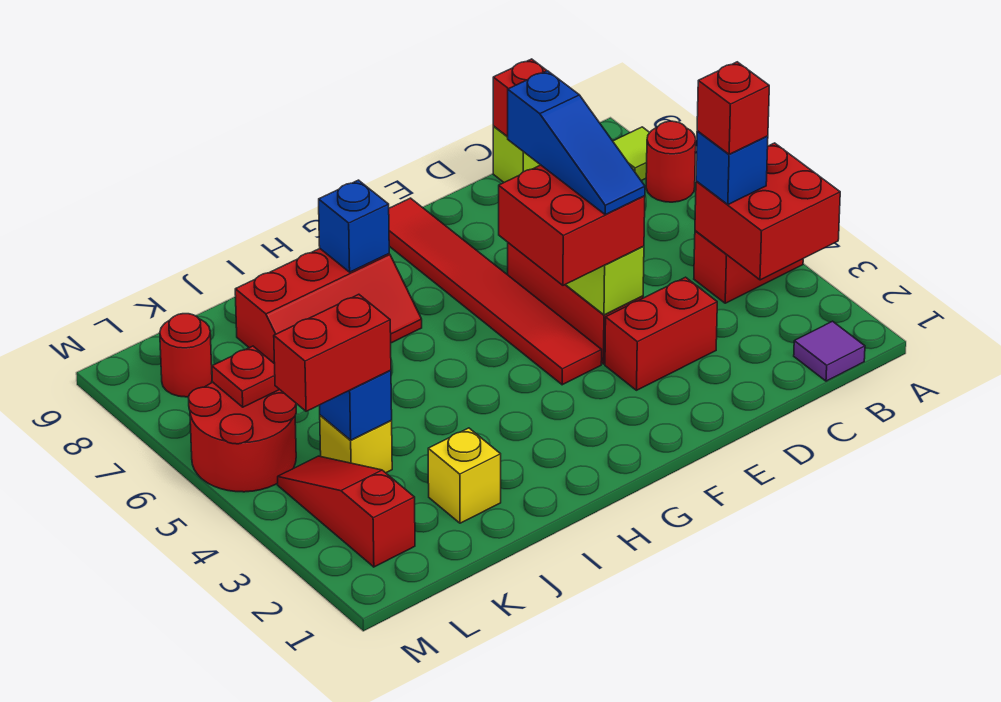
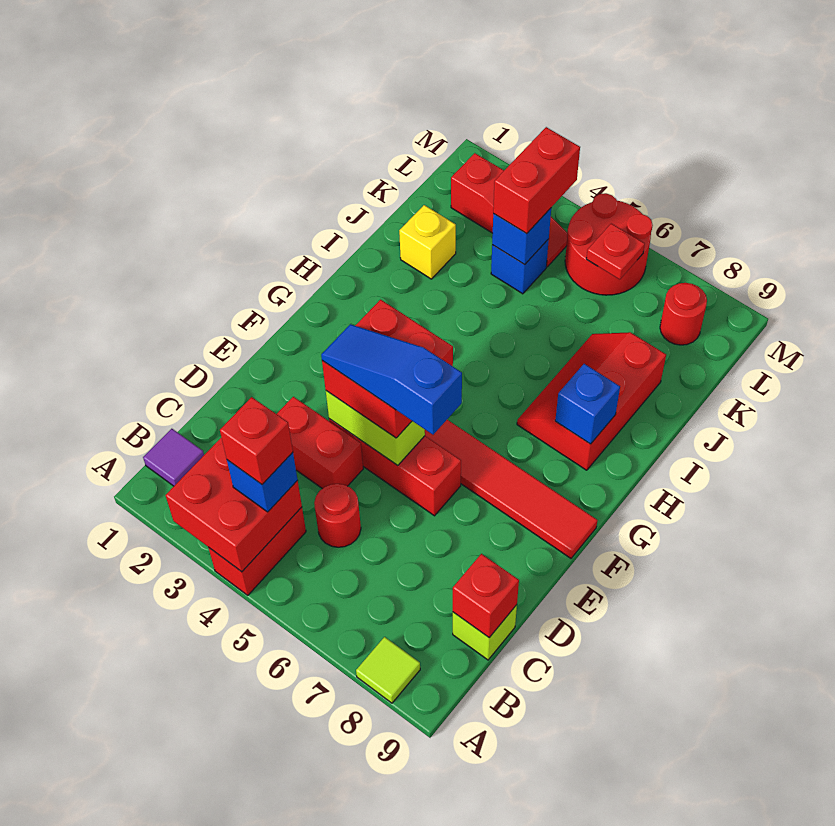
red round brick A7 level 1 -> red round brick C5 level 1
red brick D3:E3 level 1 -> red brick D3:D4 level 1
yellow brick K4 level 1 -> blue brick K4 level 1

